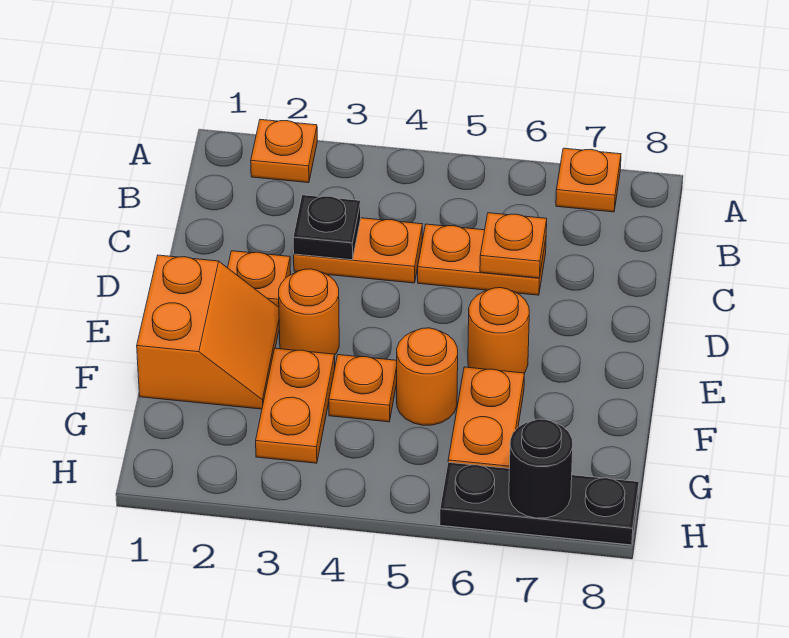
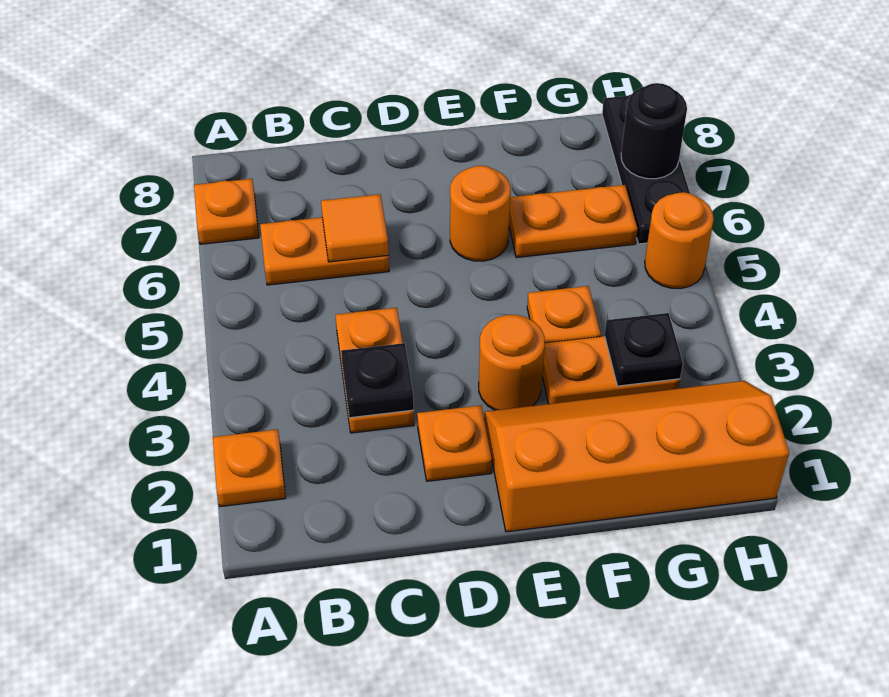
orange plate C5:C6 level 1 -> orange plate B6:C6 level 1
orange plate C6 level 2 -> orange tile C6 level 2
orange slope E1:F2 level 1 top 1 -> orange slope E1:H2 level 1 top 1
orange round brick F5 level 1 -> orange round brick H5 level 1
none -> black plate G3 level 2

